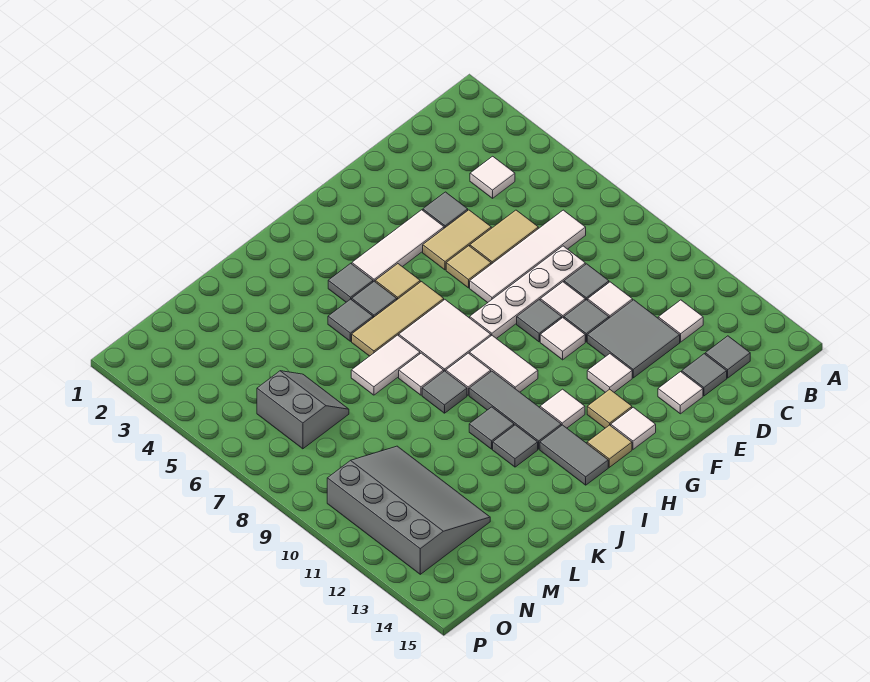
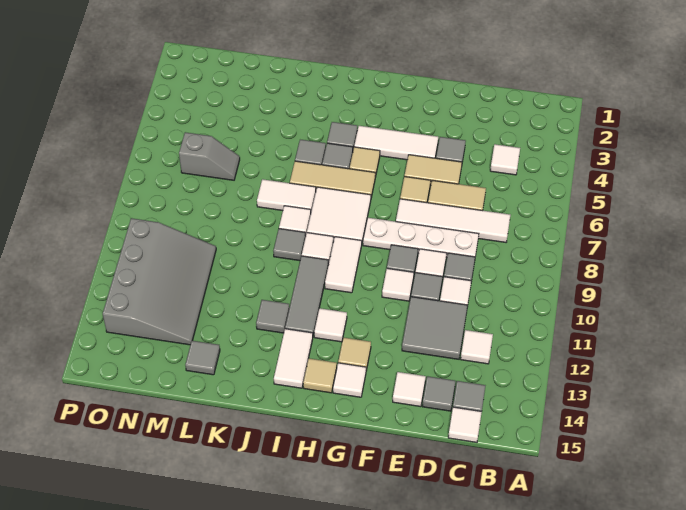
white tile F12 level 1 -> white tile C15 level 1
grey tile I13:I14 level 1 -> white tile I13:I14 level 1
grey tile J11 level 1 -> grey tile L14 level 1
grey slope M6:N7 level 1 top N -> grey slope M6:N6 level 1 top N

